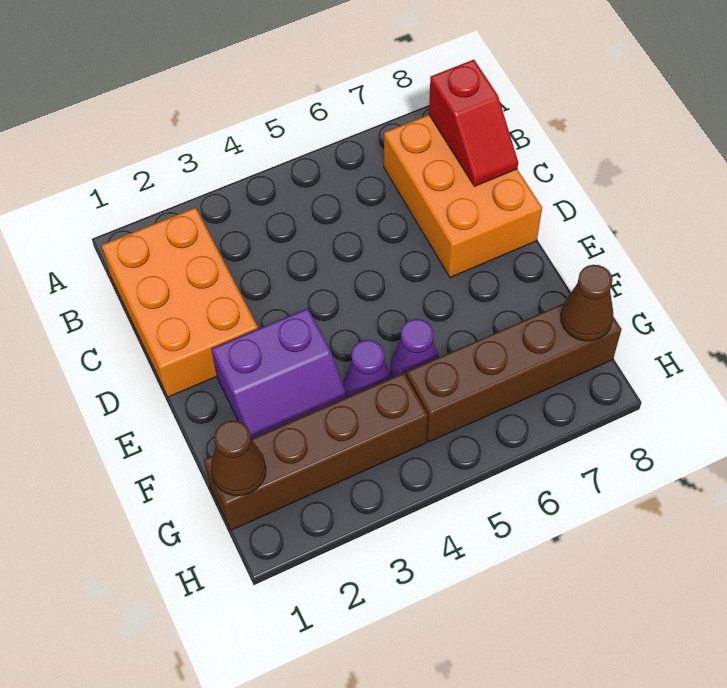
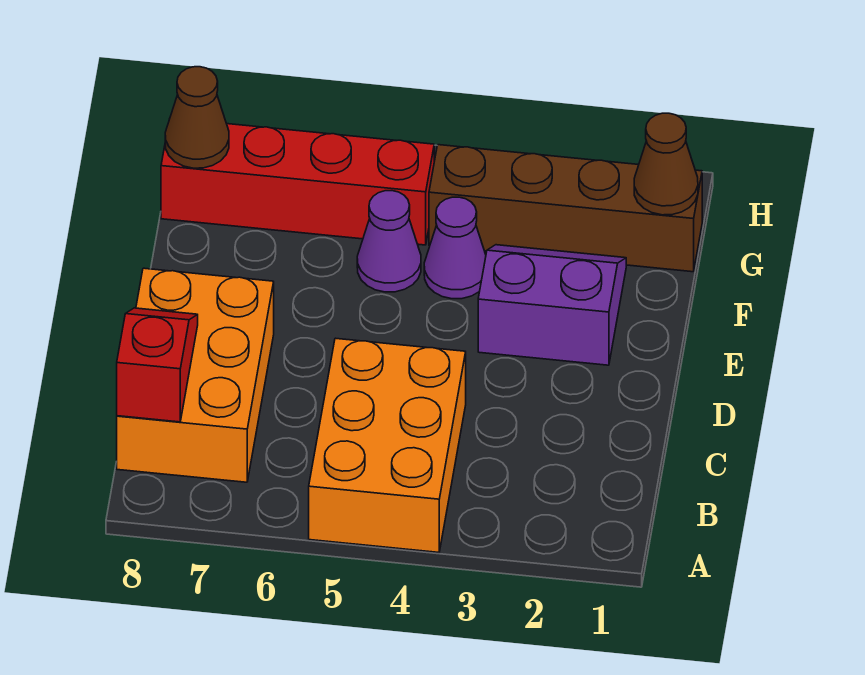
orange brick B1:D2 level 1 -> orange brick A4:C5 level 1
brown brick G5:G8 level 1 -> red brick G5:G8 level 1

